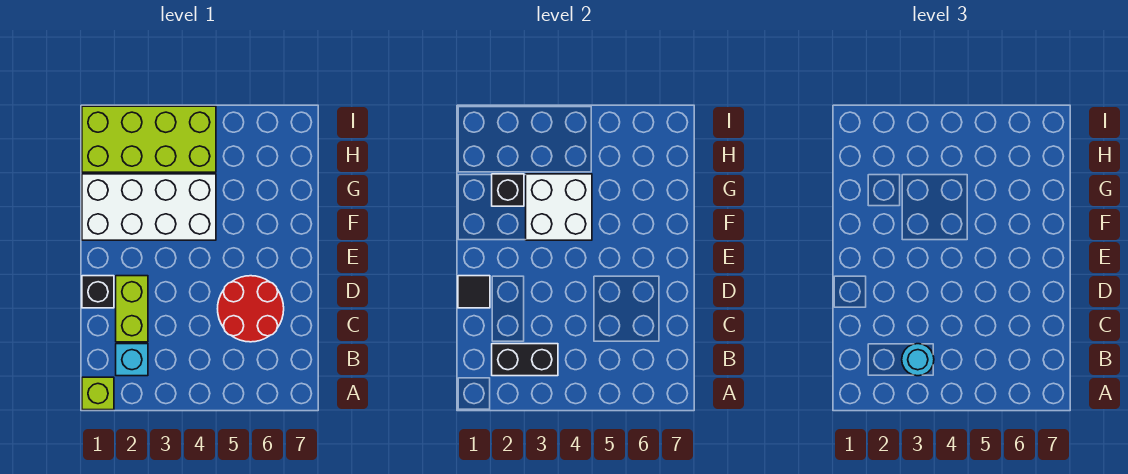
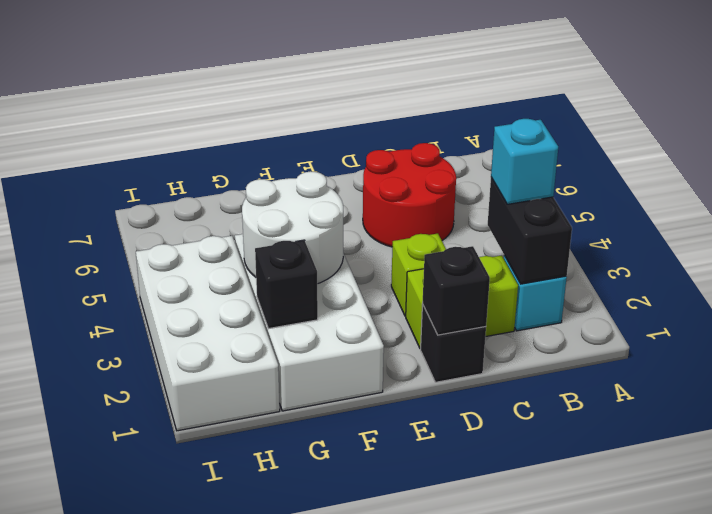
lime brick A1 level 1 -> lime brick D3 level 1
cyan round brick B3 level 3 -> cyan brick B3 level 3
black tile D1 level 2 -> black brick D1 level 2
white brick F3:G4 level 2 -> white round brick F3:G4 level 2
lime brick H1:I4 level 1 -> white brick H1:I4 level 1

